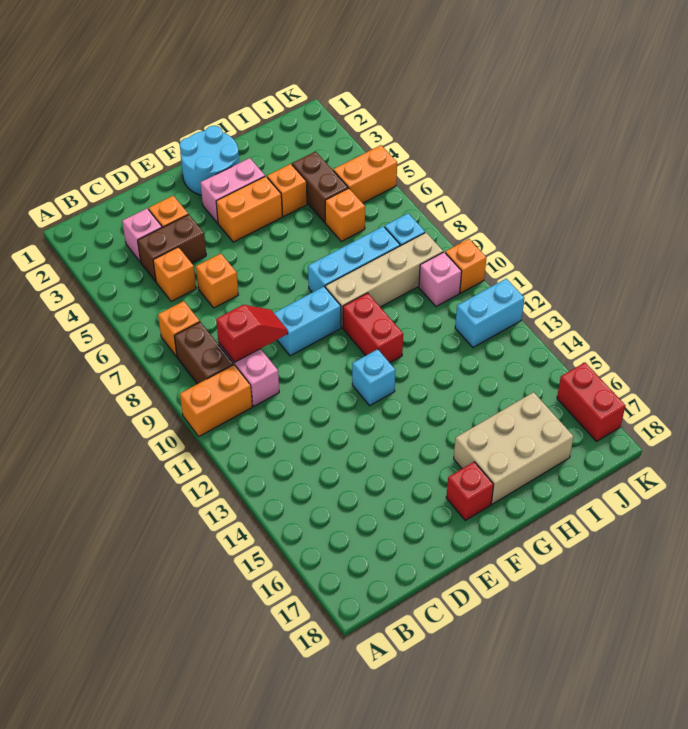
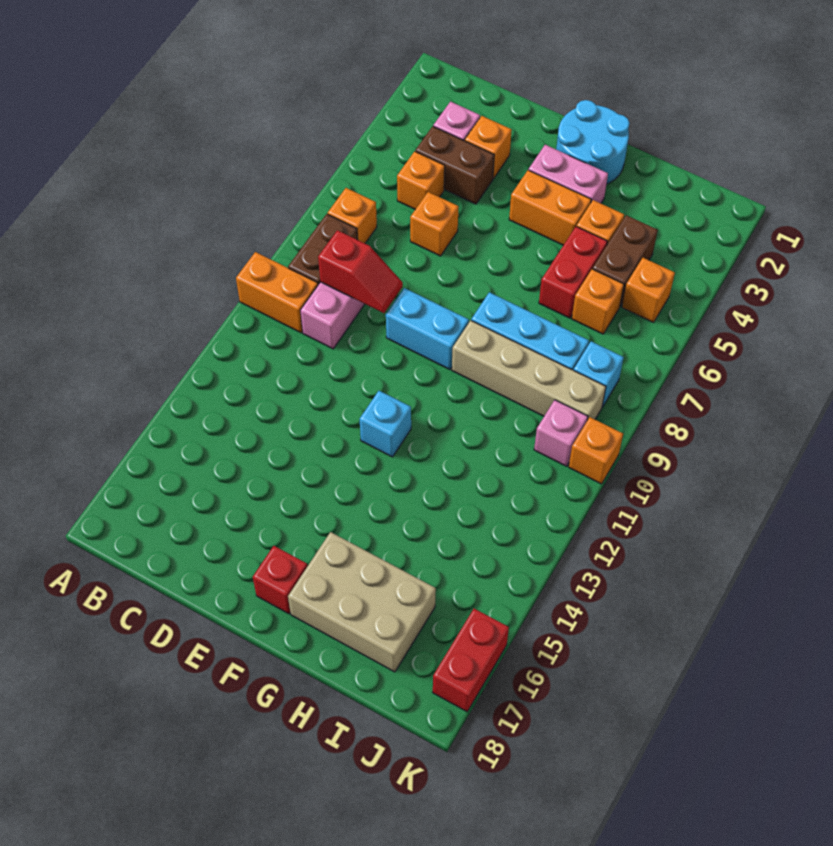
red brick G10:G11 level 1 -> red brick H5:H6 level 1
orange brick J5:K5 level 1 -> orange brick J5 level 1
cyan brick J12:K12 level 1 -> none

